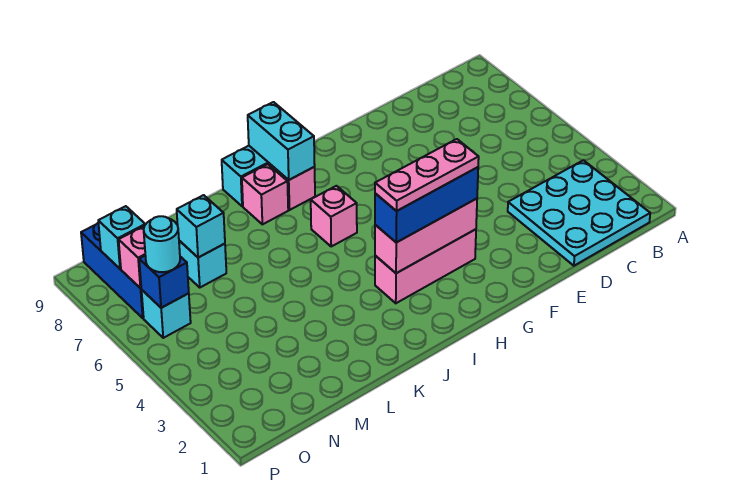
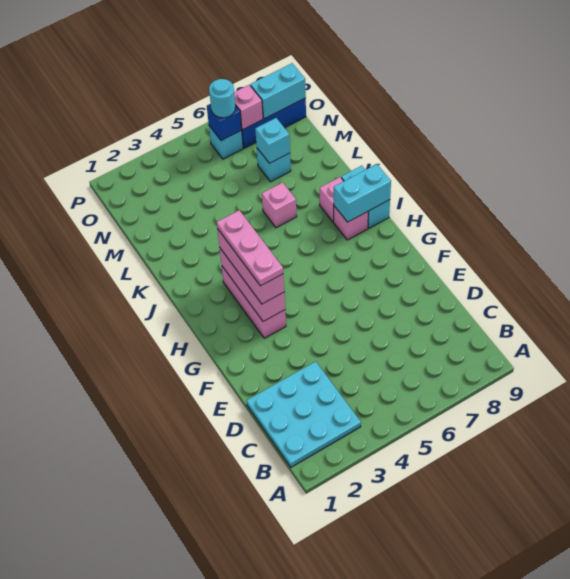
blue brick G3:I3 level 3 -> pink brick G3:I3 level 3
pink brick I6 level 1 -> pink brick K6 level 1
cyan brick O8 level 2 -> cyan brick O8:O9 level 2

